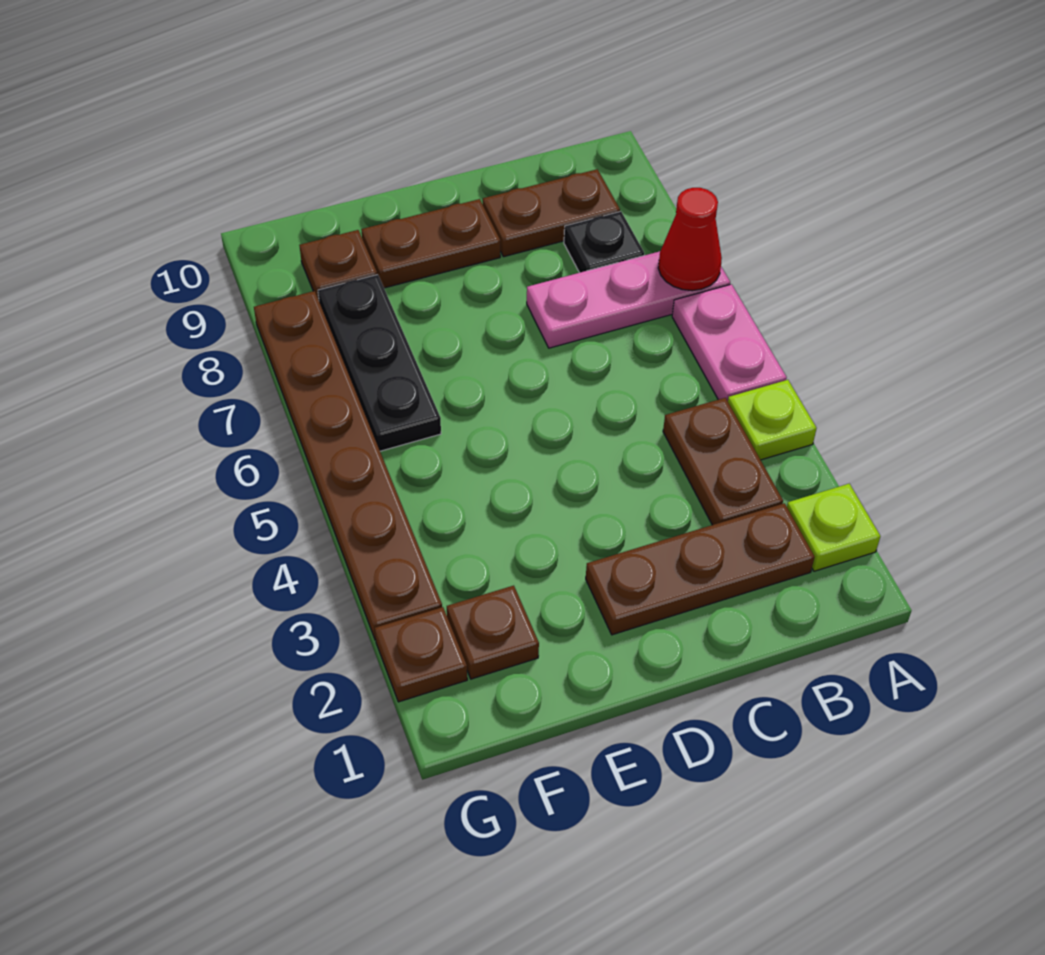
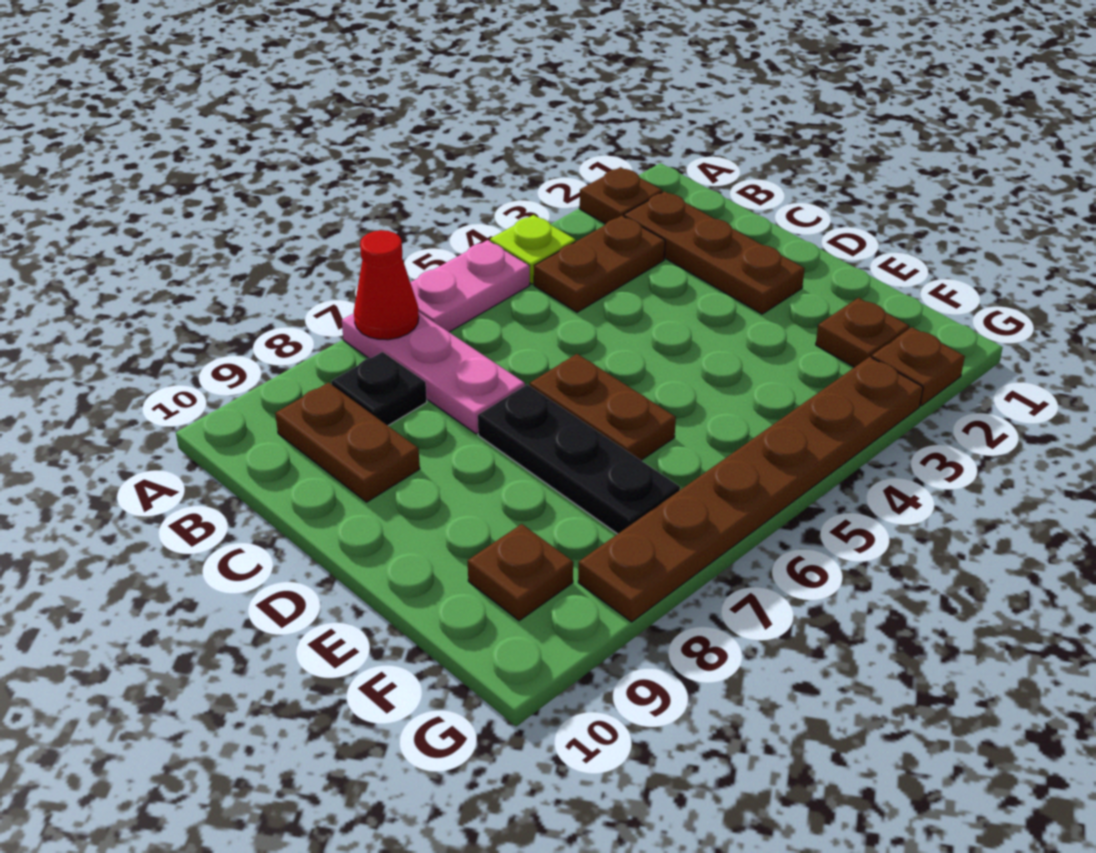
lime plate A2 level 1 -> brown plate A2 level 1
brown plate D9:E9 level 1 -> brown plate D6:E6 level 1
black plate F6:F8 level 1 -> black plate D7:F7 level 1

